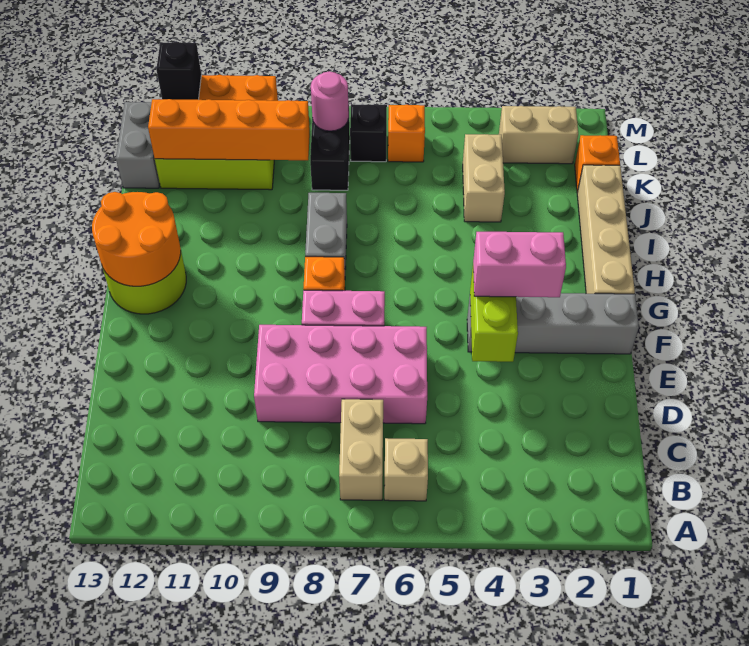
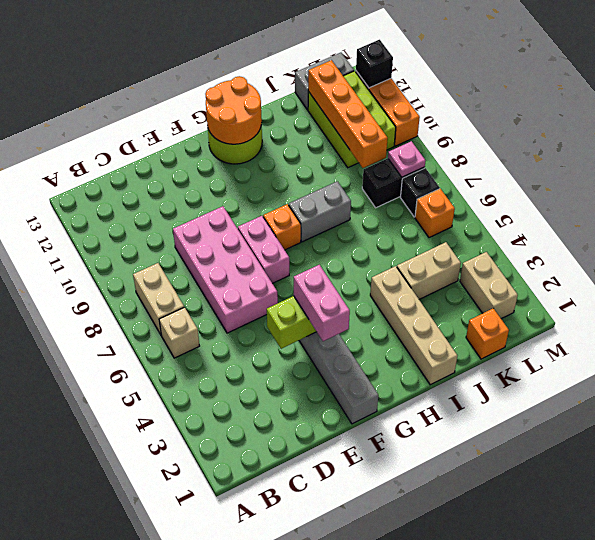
tan brick B7:C7 level 1 -> tan brick B7:B8 level 1
tan brick G1:J1 level 1 -> tan brick I1:I4 level 1
pink round brick L8 level 2 -> pink plate L8 level 2

